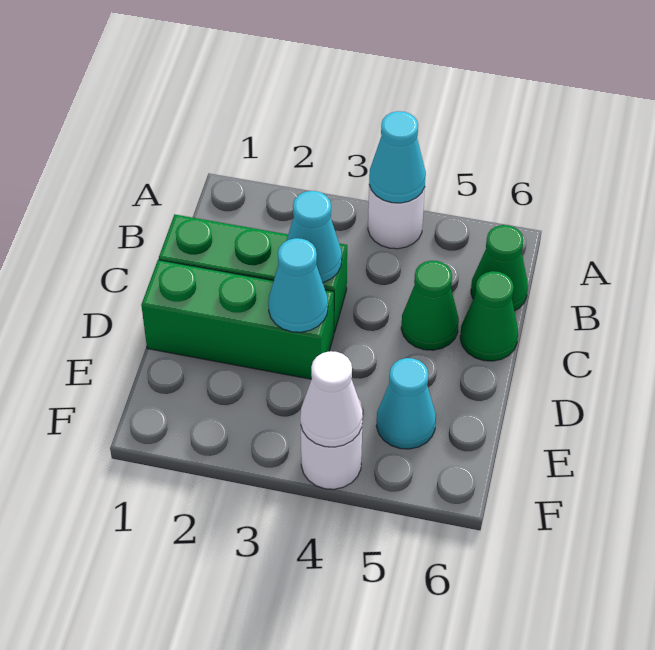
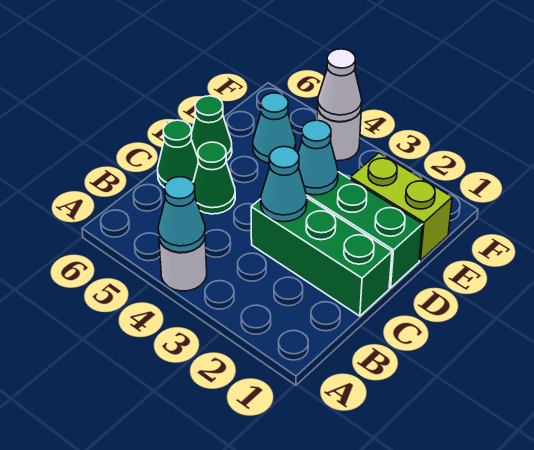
green cone B6 level 1 -> green cone D6 level 1
none -> lime brick E1:E2 level 1

